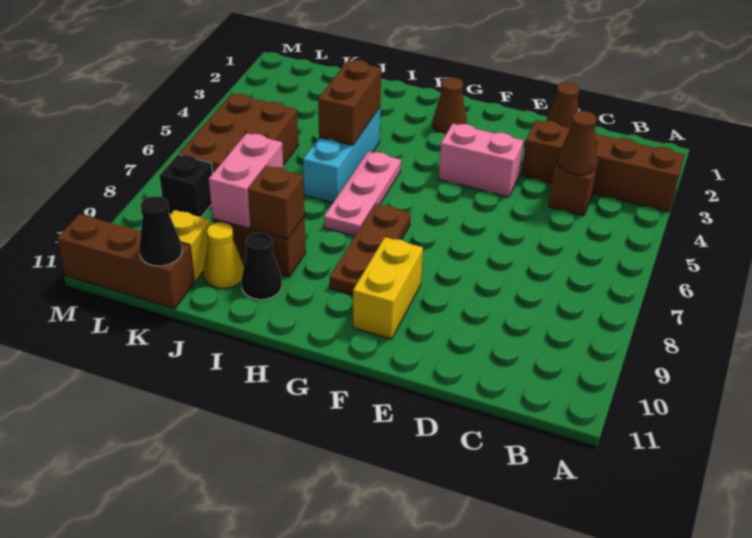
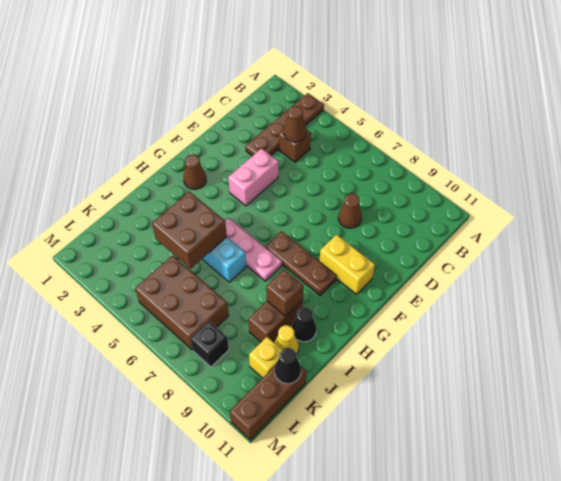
brown brick A3:D3 level 1 -> brown plate A3:D3 level 1
brown cone D1 level 1 -> brown cone D8 level 1
brown brick I4:I5 level 2 -> brown brick I4:J5 level 2
pink brick J8:J9 level 2 -> none

